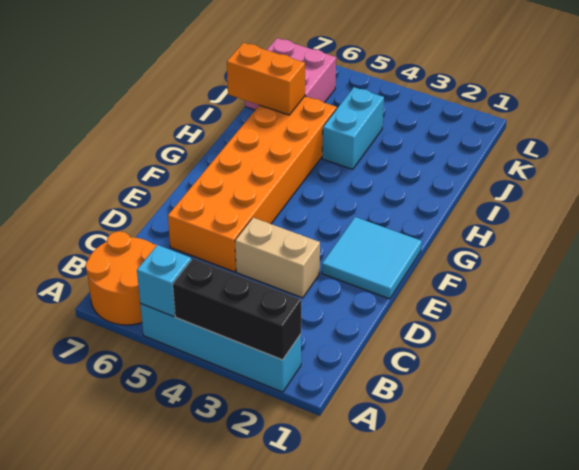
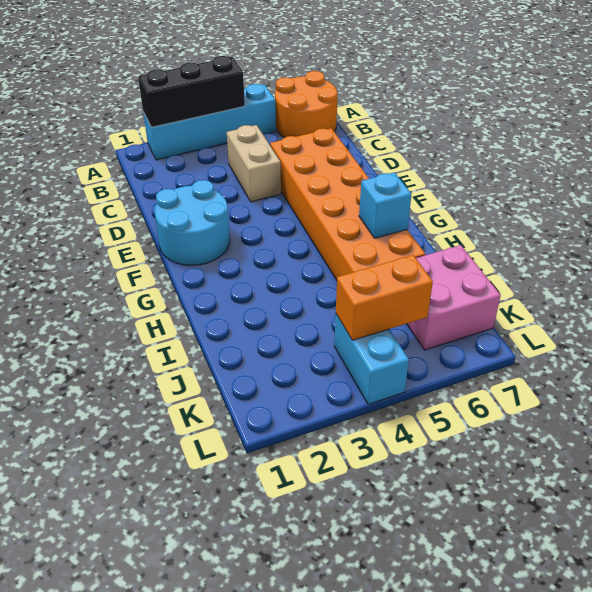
cyan brick A5 level 2 -> cyan brick H6 level 2
tan brick D3:D4 level 1 -> tan brick C4:D4 level 1
cyan tile E1:F2 level 1 -> cyan round brick E1:F2 level 1
cyan brick I4:J4 level 1 -> cyan brick K4:L4 level 1
orange brick I6:I7 level 2 -> orange brick K4:K5 level 2

